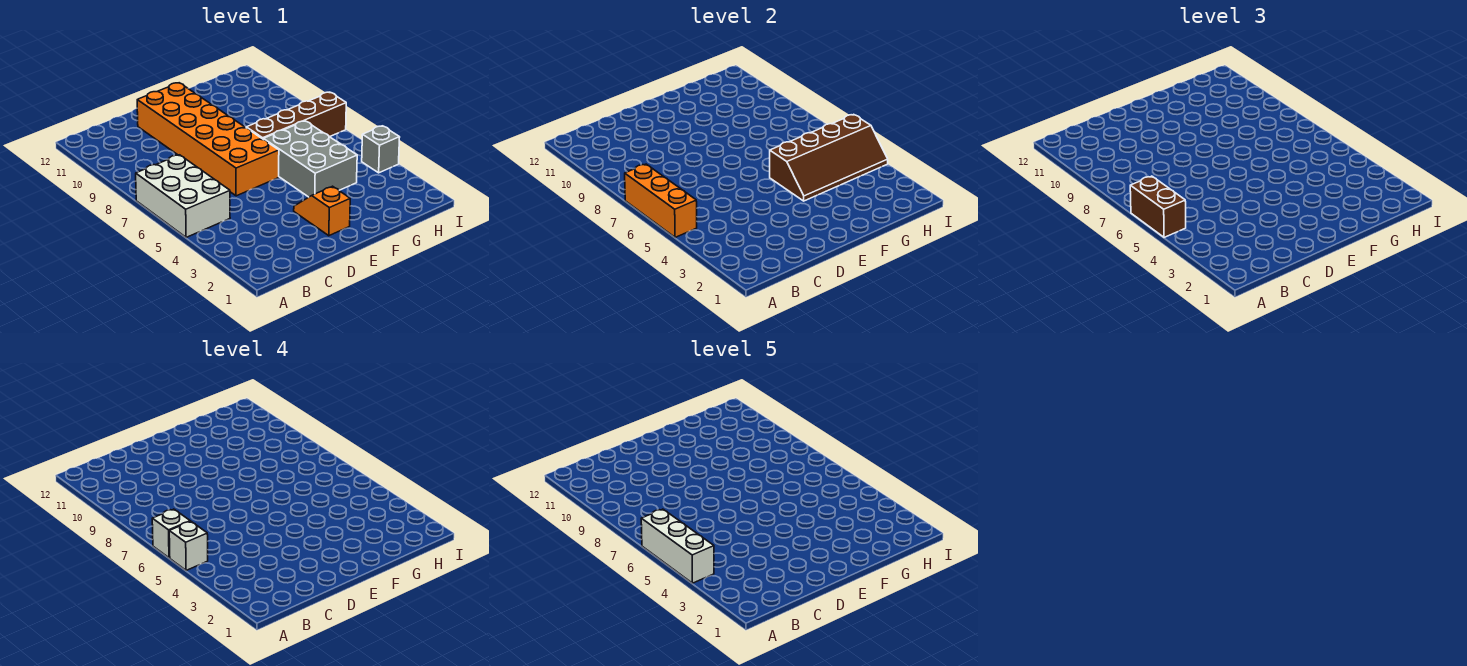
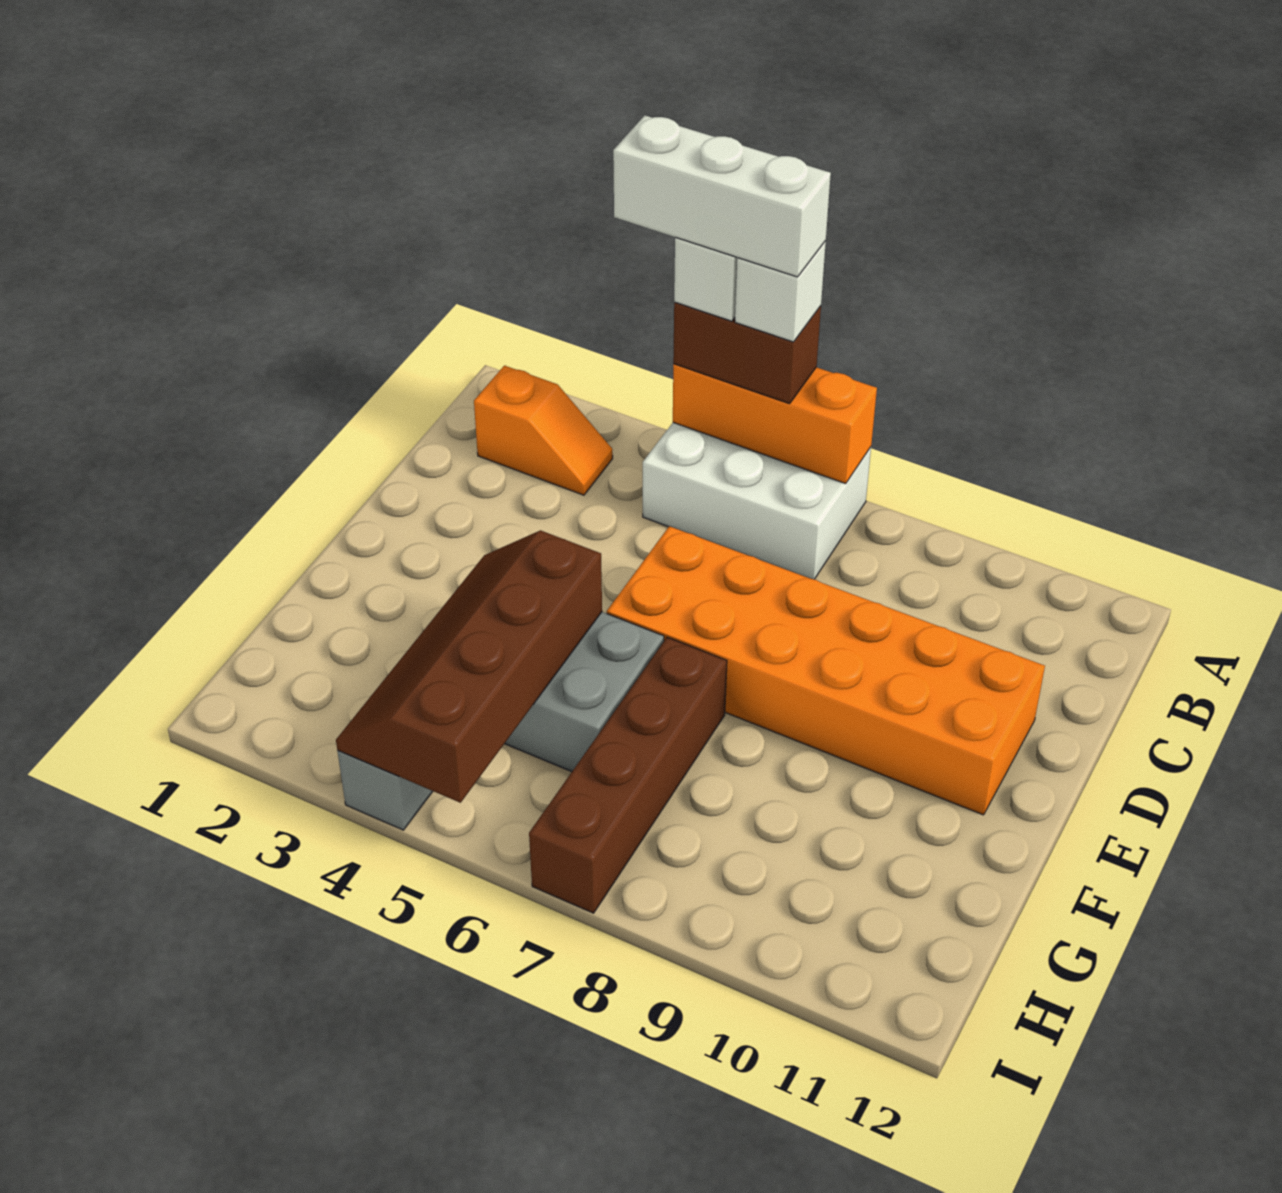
orange slope E2:E3 level 1 top 2 -> orange slope B2:B3 level 1 top 2

